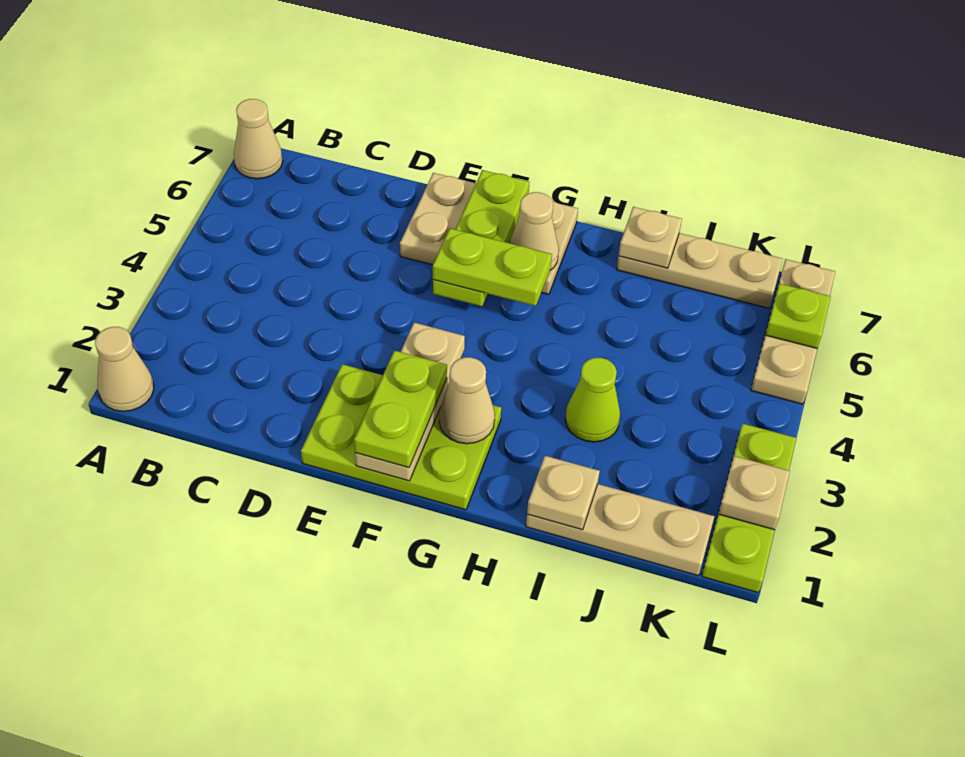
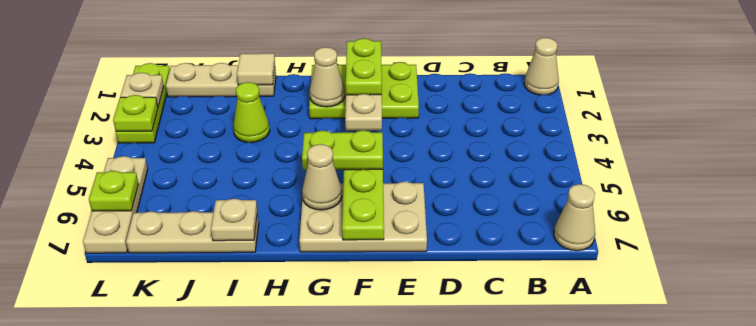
tan plate I1 level 2 -> tan tile I1 level 2
none -> lime plate L3 level 2

